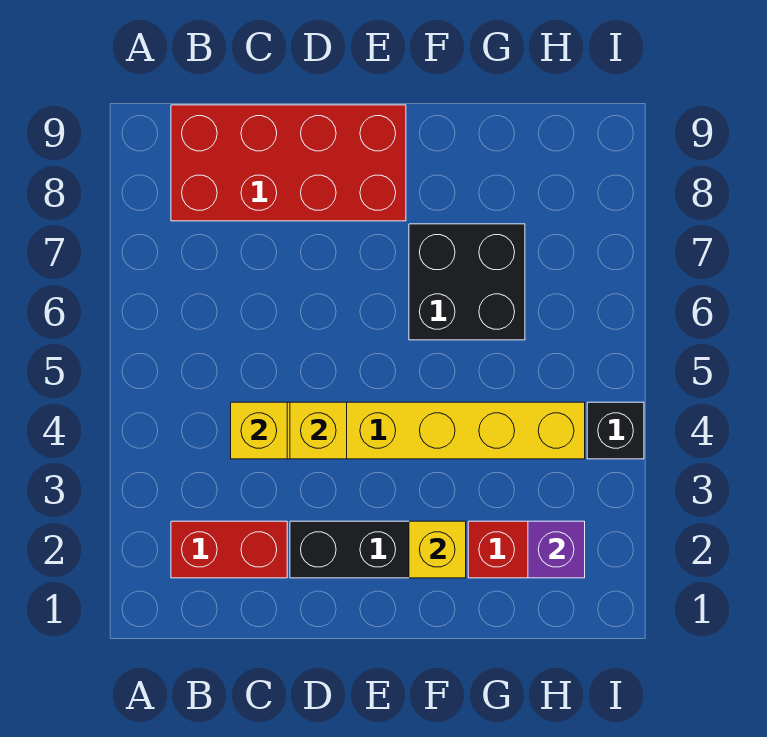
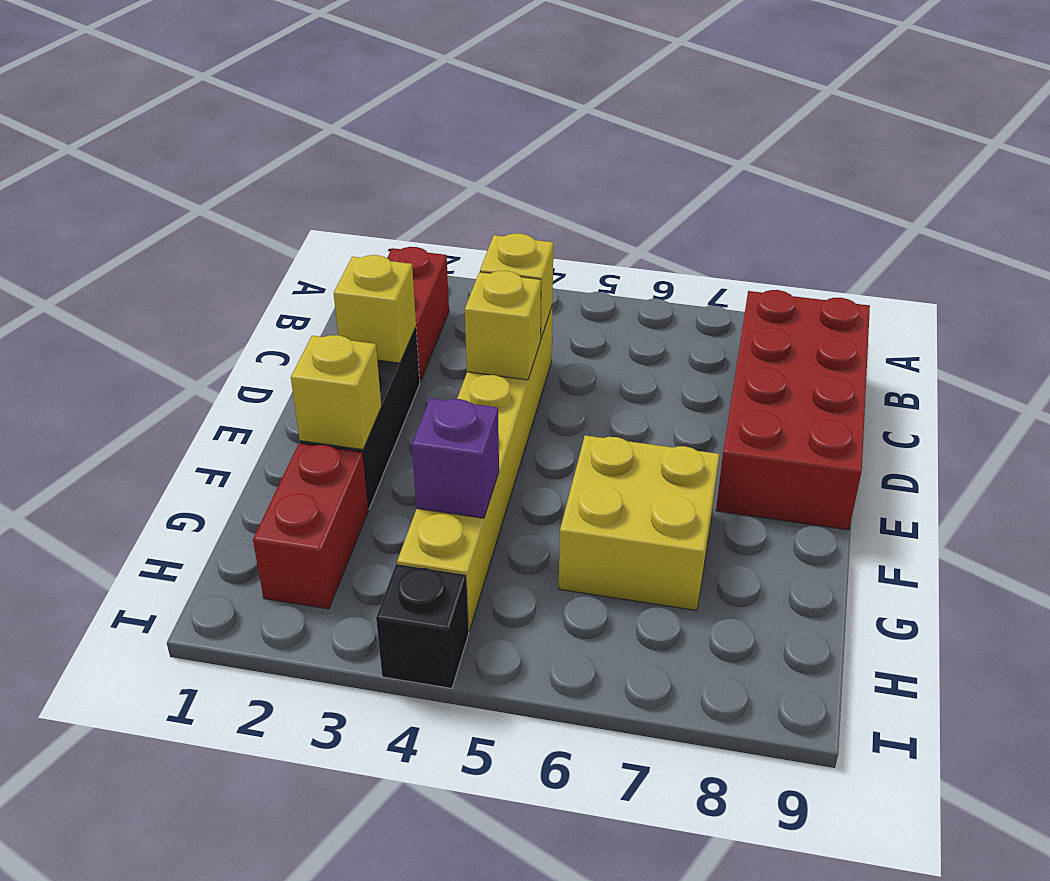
none -> yellow brick D2 level 2
black brick F6:G7 level 1 -> yellow brick F6:G7 level 1
purple brick H2 level 2 -> purple brick G4 level 2

